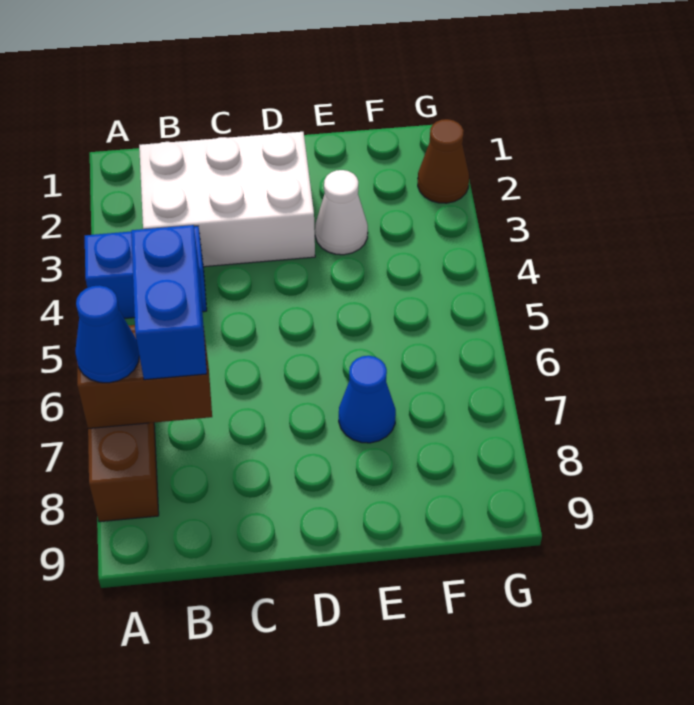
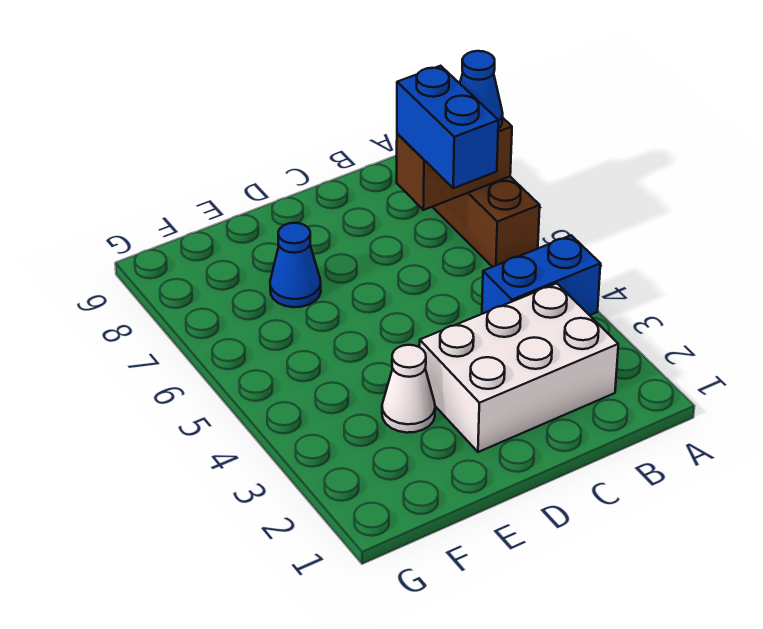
brown cone G2 level 1 -> none

